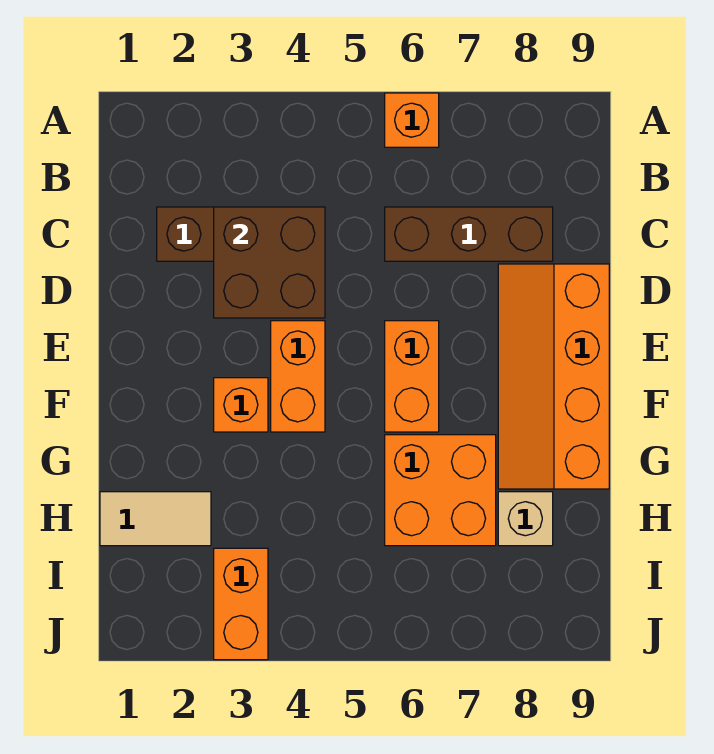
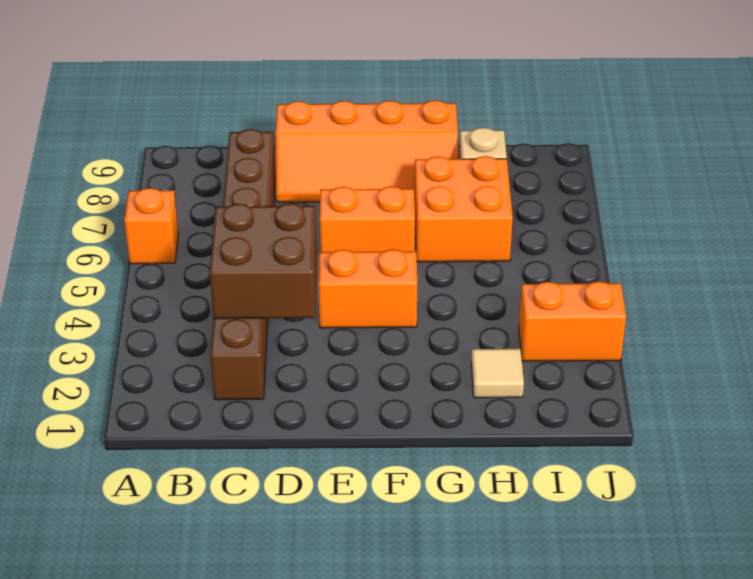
orange brick F3 level 1 -> none
tan tile H1:H2 level 1 -> tan tile H2 level 1

